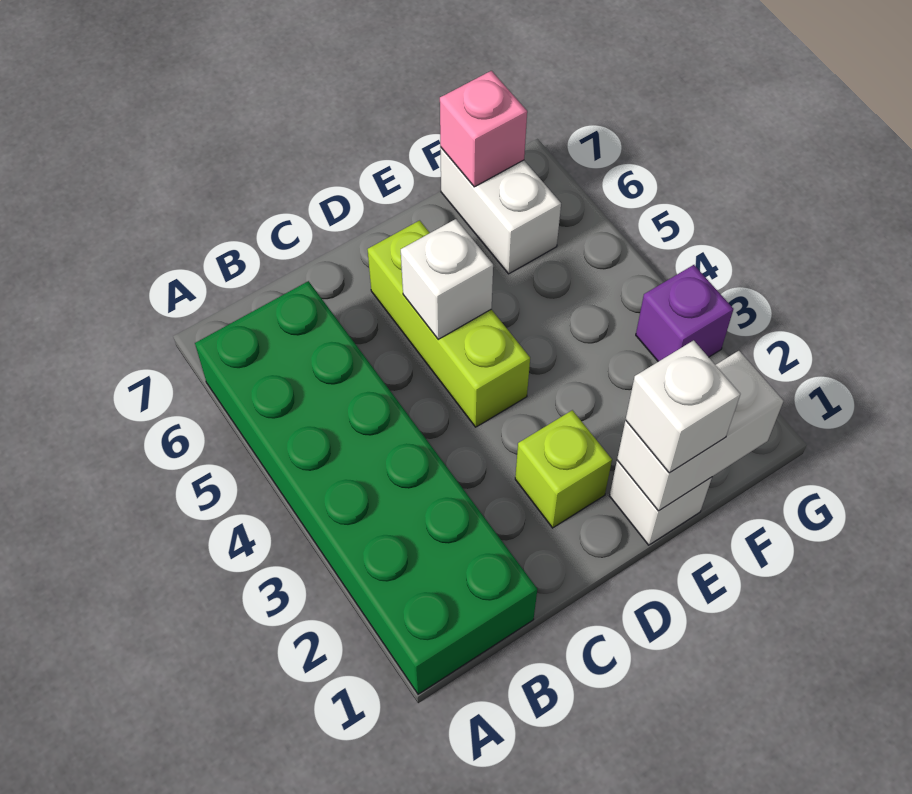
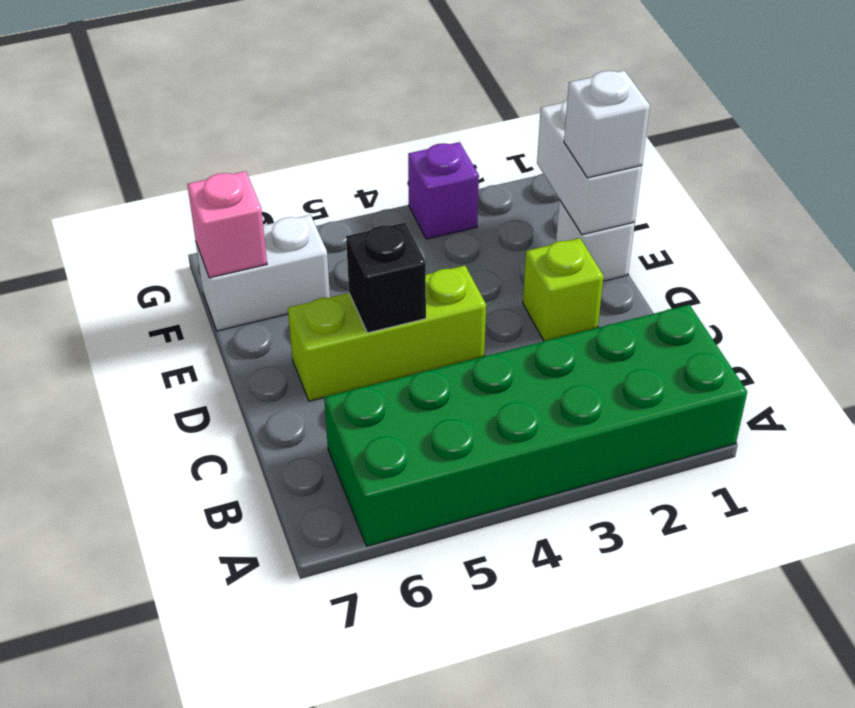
white brick D5 level 2 -> black brick D5 level 2

